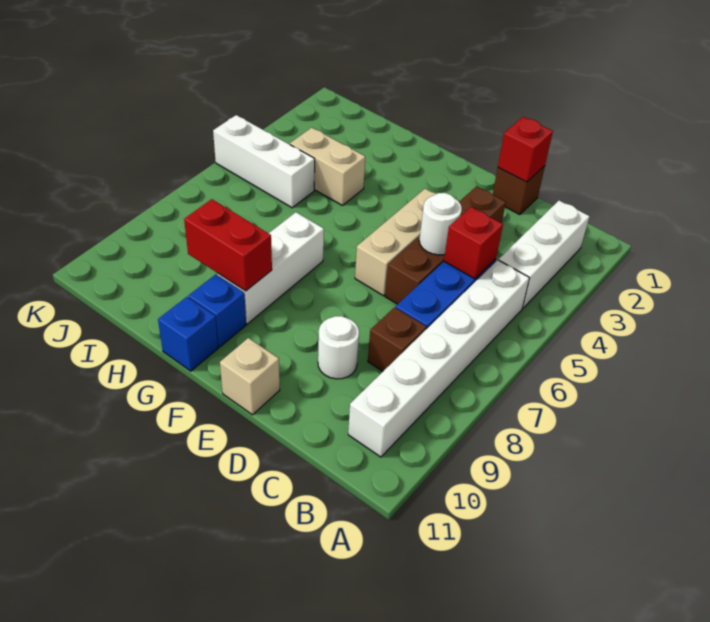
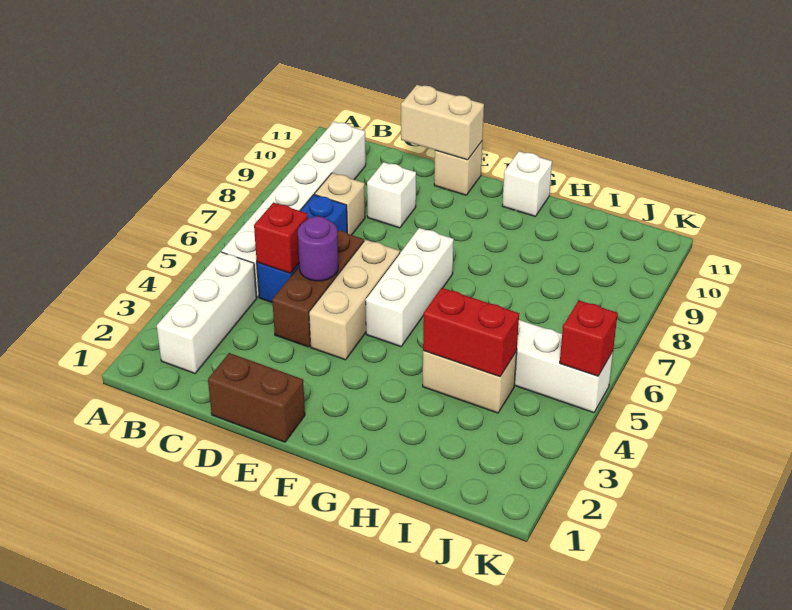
brown brick C8 level 1 -> tan brick C8 level 1
brown brick D1 level 1 -> brown brick D1:E1 level 1
red brick D1 level 2 -> red brick K5 level 2
brown brick D3:D6 level 1 -> brown brick D4:D6 level 1
white round brick D5 level 2 -> purple round brick D5 level 2
white round brick D9 level 1 -> white brick D9 level 1
none -> tan brick D11:E11 level 2
white brick G7:G9 level 1 -> white brick F5:F7 level 1
red brick G9:H9 level 2 -> red brick H4:I4 level 2
blue brick G10 level 1 -> none
blue brick G11 level 1 -> white brick G11 level 1

